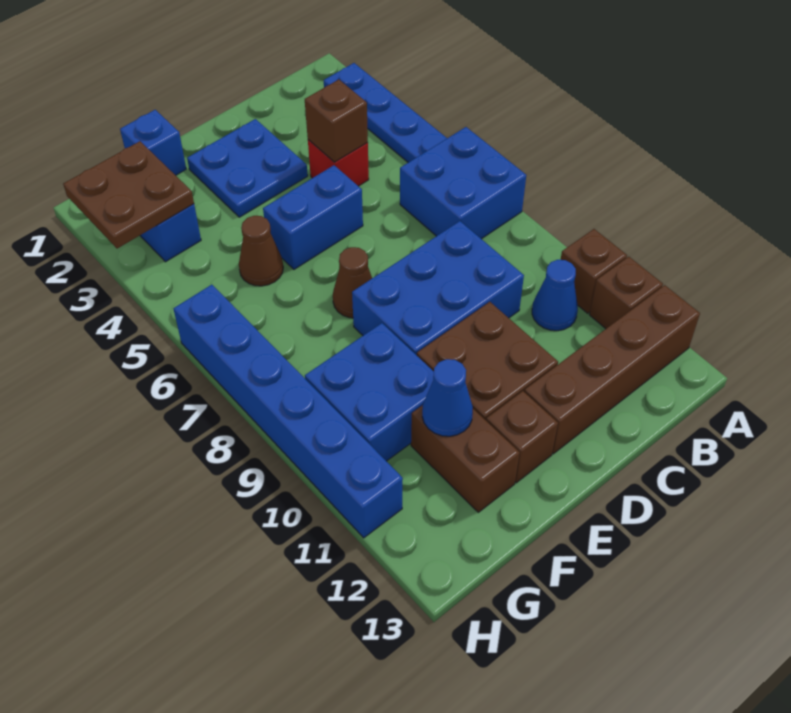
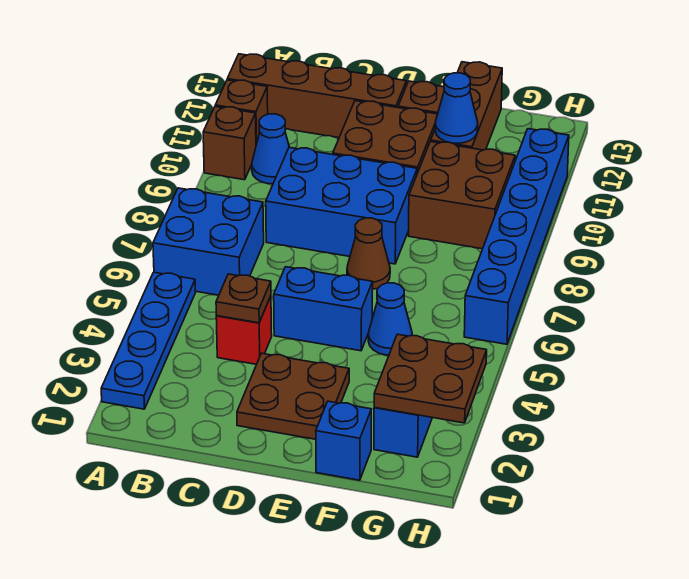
brown brick C4 level 2 -> brown plate C4 level 2
blue plate D2:E3 level 1 -> brown plate D2:E3 level 1
brown cone F5 level 1 -> blue cone F5 level 1
blue brick F9:G10 level 1 -> brown brick F9:G10 level 1
brown brick F11:F12 level 1 -> brown brick F11:F13 level 1

